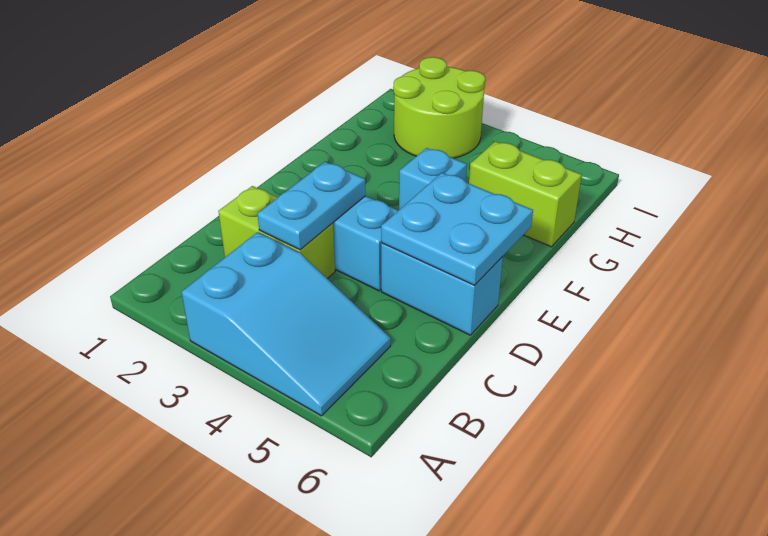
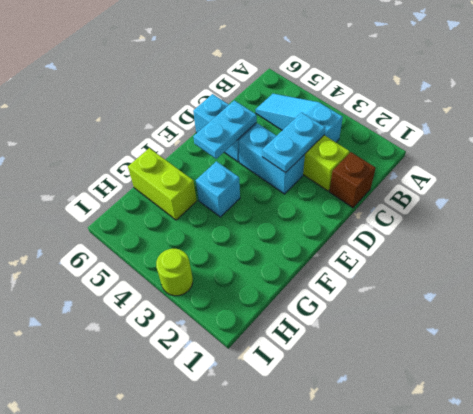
cyan slope A3:B5 level 1 top 3 -> cyan slope B3:B5 level 1 top 3
none -> brown brick C1 level 1
cyan plate D5:E6 level 2 -> cyan plate D5:E5 level 2
lime round brick H2:I3 level 1 -> lime round brick I3 level 1

